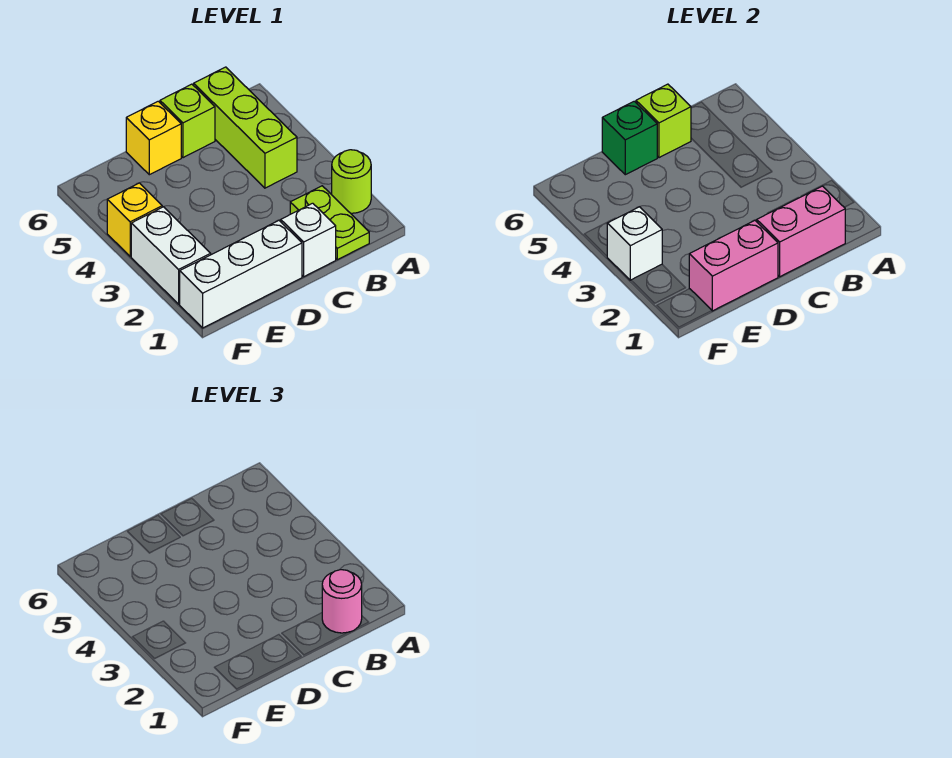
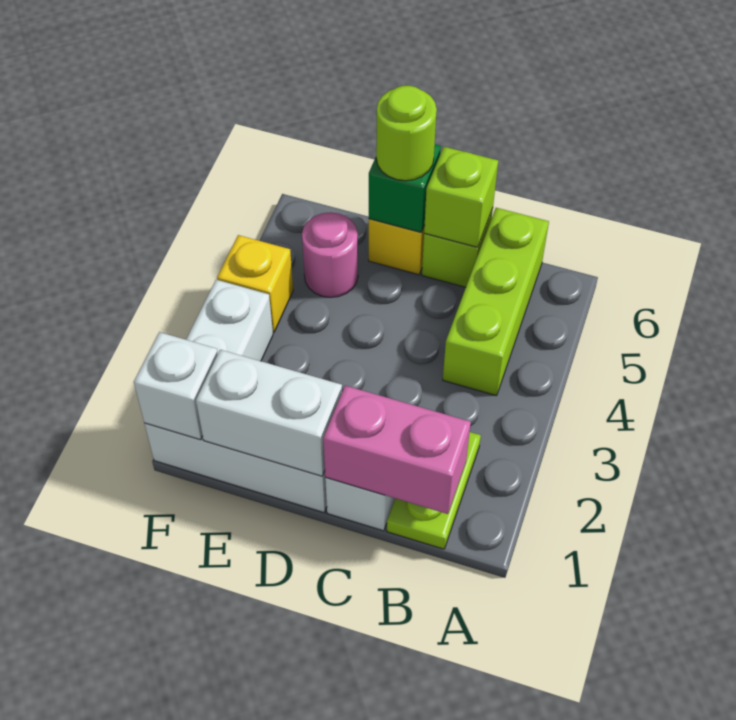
lime round brick A2 level 1 -> lime round brick D6 level 3
pink round brick B1 level 3 -> pink round brick E5 level 1
pink brick D1:E1 level 2 -> white brick D1:E1 level 2
white brick F3 level 2 -> white brick F1 level 2

